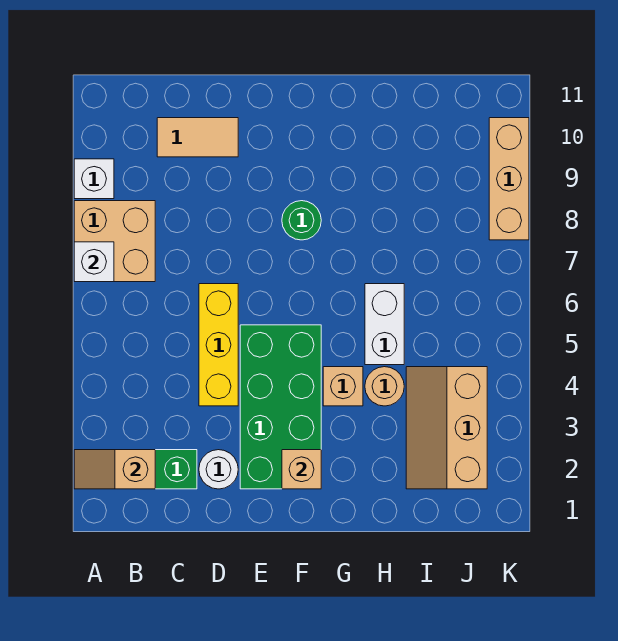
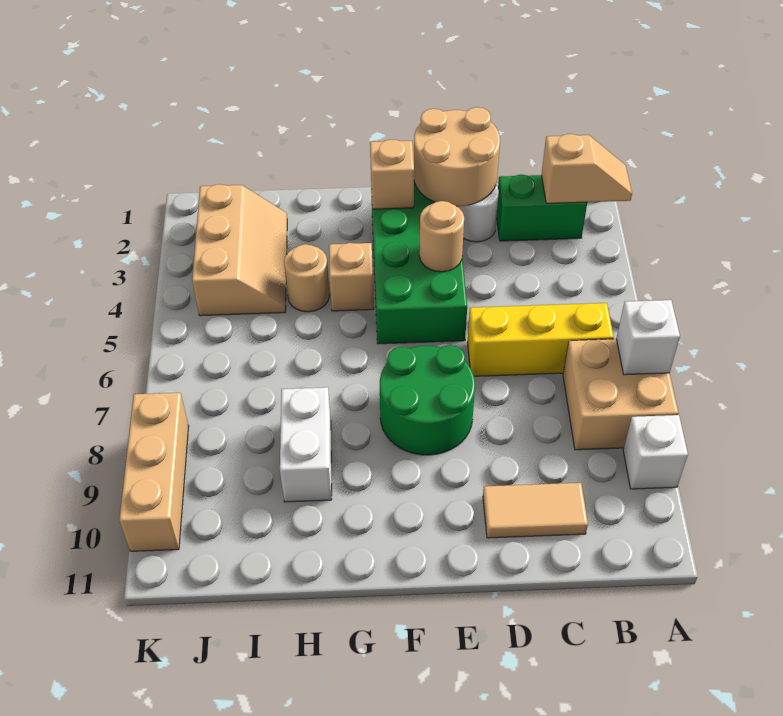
none -> tan round brick D1:E2 level 2
yellow brick D4:D6 level 1 -> yellow brick B6:D6 level 1
none -> tan round brick E4 level 2
green round brick F8 level 1 -> green round brick E7:F8 level 1
white brick H5:H6 level 1 -> white brick H8:H9 level 1

